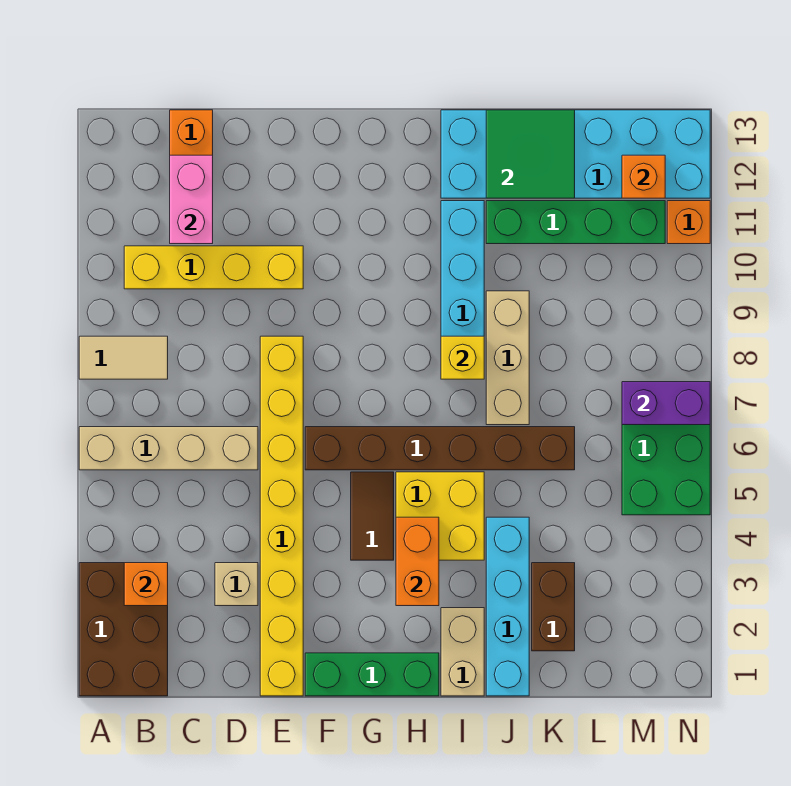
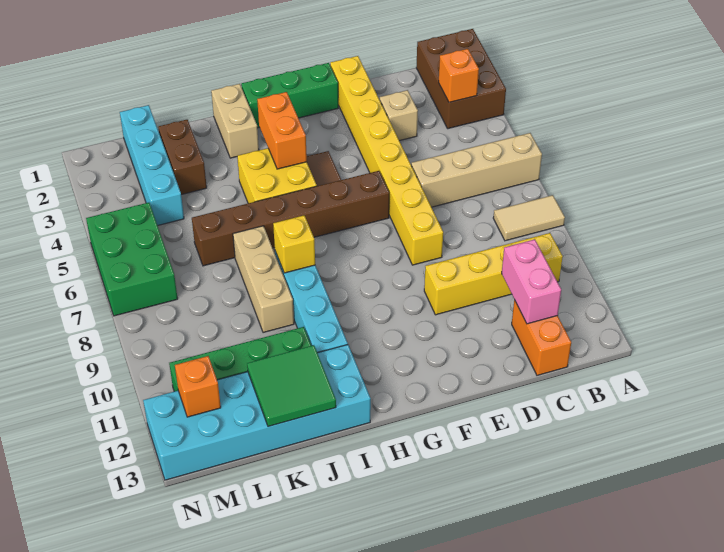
cyan brick J1:J4 level 1 -> cyan brick L1:L4 level 1
purple brick M7:N7 level 2 -> none
orange brick N11 level 1 -> none

